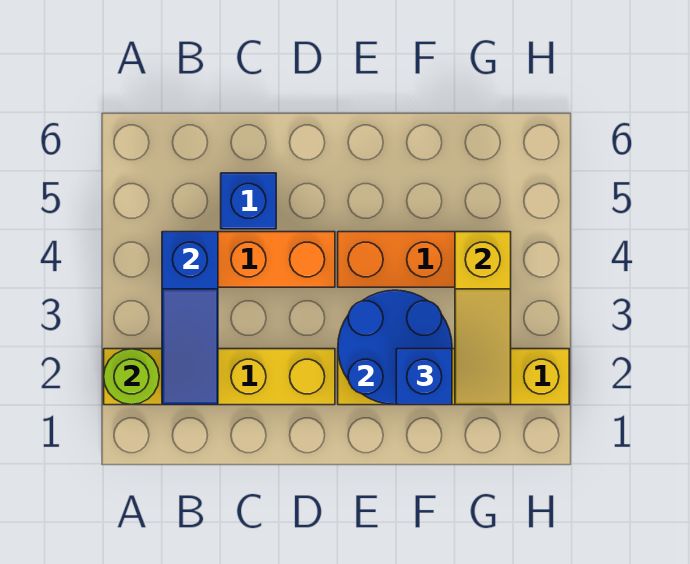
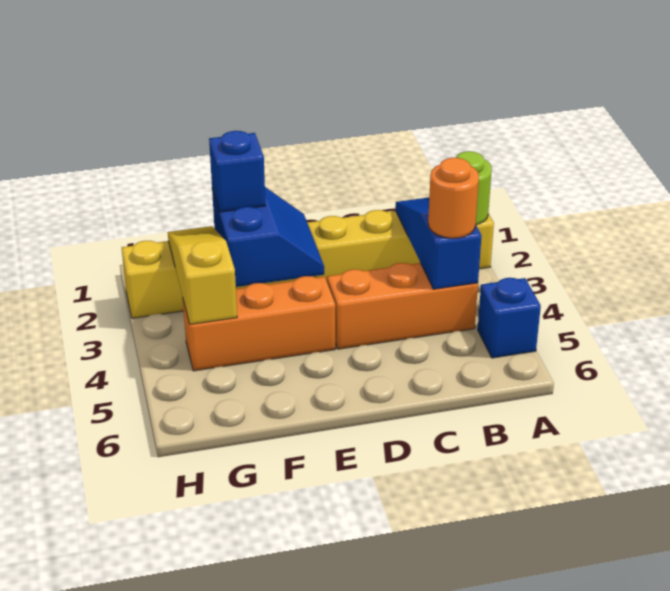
none -> orange round brick B4 level 3
blue brick C5 level 1 -> blue brick A5 level 1
blue round brick E2:F3 level 2 -> blue slope E2:F3 level 2 top F

